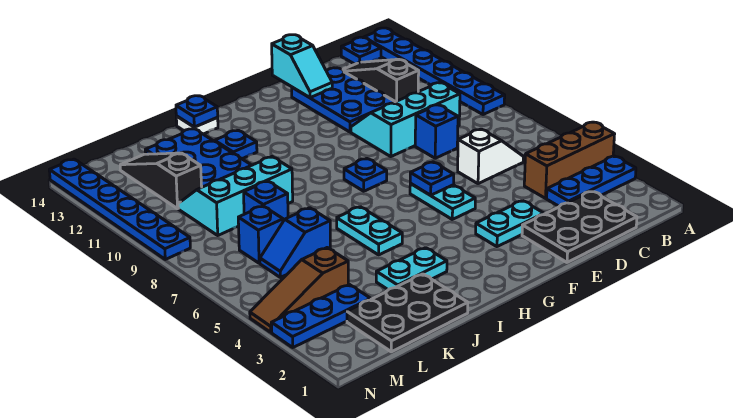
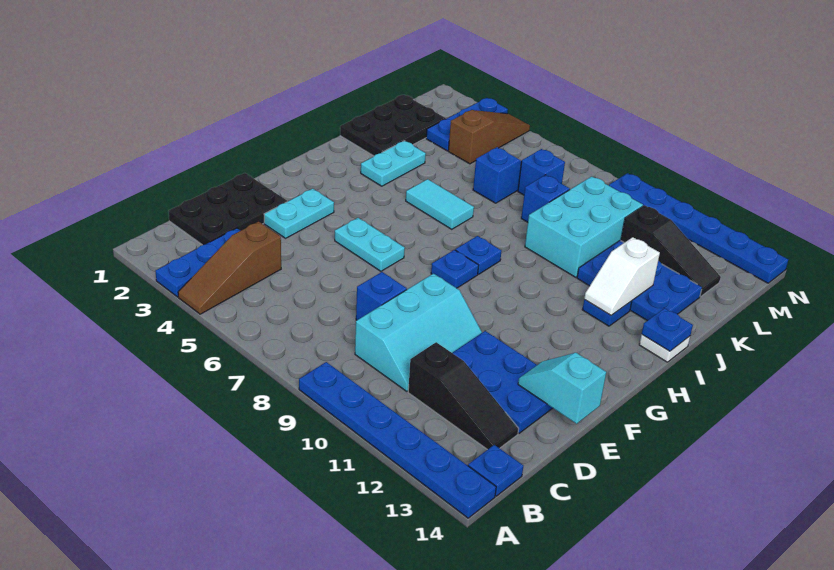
brown brick A4:C4 level 1 -> brown slope A4:C4 level 1 top C
white slope C6:D6 level 1 top D -> white slope I12:J12 level 2 top J
blue plate F6 level 2 -> blue plate H8 level 1
cyan plate I5:I6 level 1 -> cyan tile I5:I6 level 1
cyan slope J9:L10 level 1 top 9 -> cyan brick J9:L10 level 1

